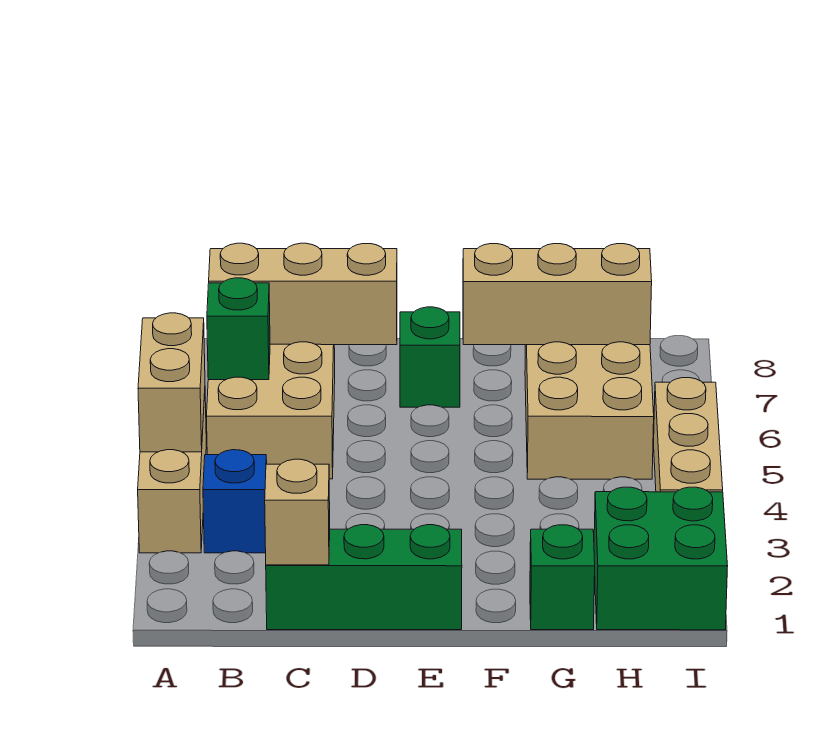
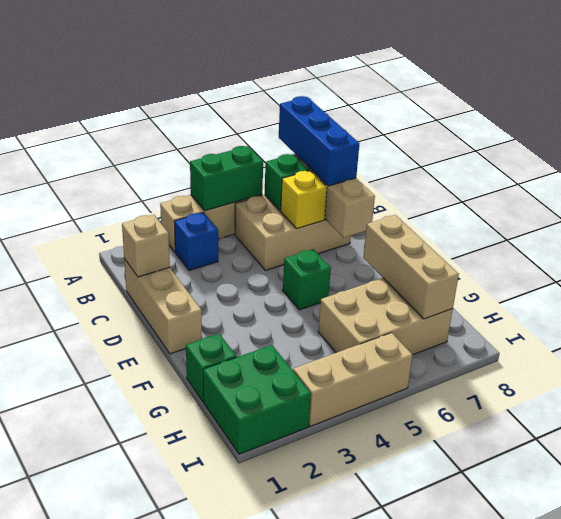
tan brick A4:A5 level 2 -> green brick A4:A5 level 2
none -> blue brick A7:C7 level 3
green brick C1:E1 level 1 -> tan brick C1:E1 level 1
none -> yellow brick C6 level 2
green brick E7 level 1 -> green brick E5 level 1

